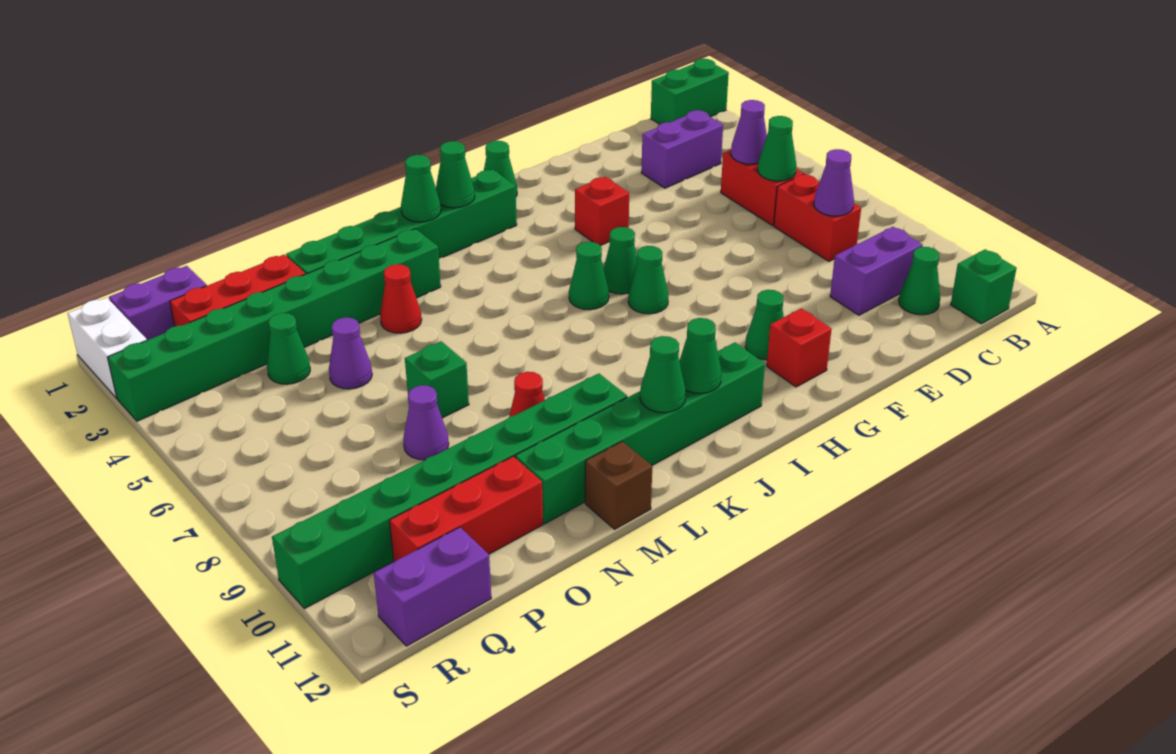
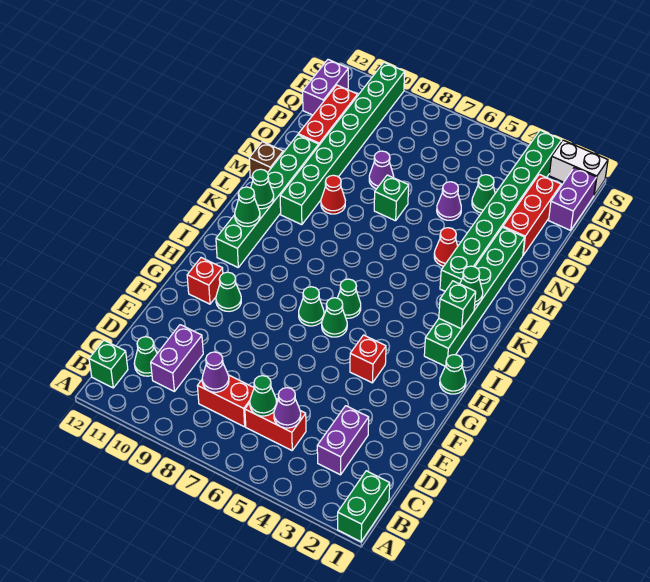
green cone J2 level 2 -> green brick J2 level 2

